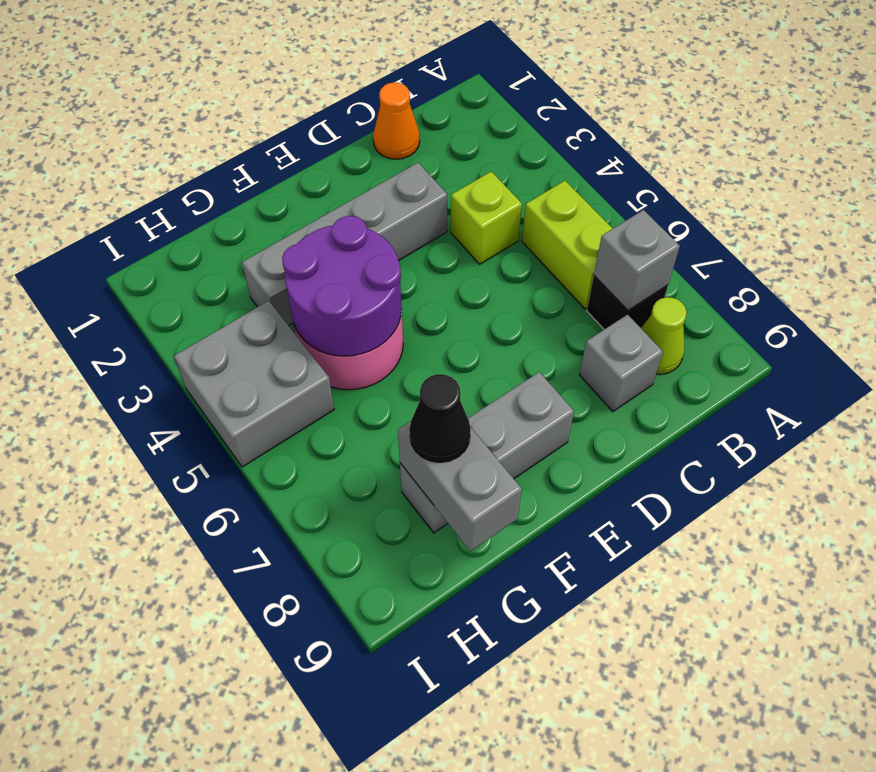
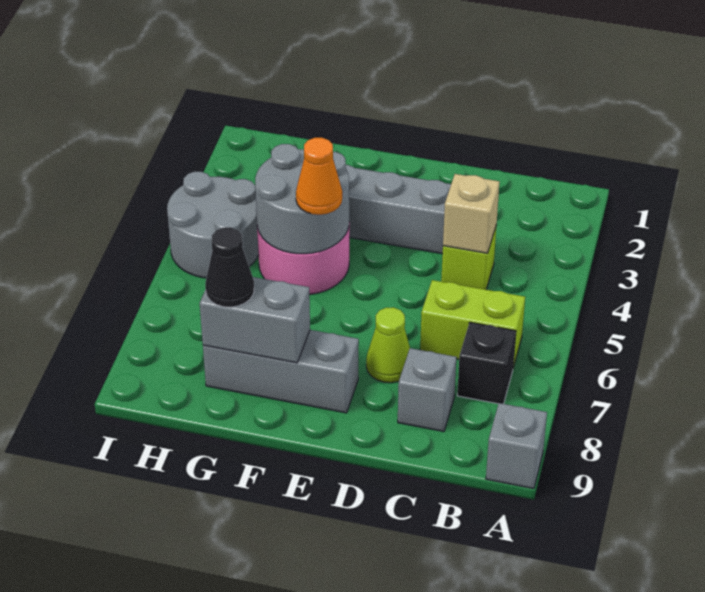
lime brick B5:B6 level 1 -> lime brick B6:C6 level 1
grey brick B7 level 2 -> grey brick A9 level 1
lime cone B8 level 1 -> lime cone D7 level 1
orange cone C1 level 1 -> orange cone F5 level 3
none -> tan brick C4 level 2
purple round brick F4:G5 level 2 -> grey round brick F4:G5 level 2
grey brick G8:G9 level 2 -> grey brick F8:G8 level 2
grey brick H4:I5 level 1 -> grey round brick H4:I5 level 1

